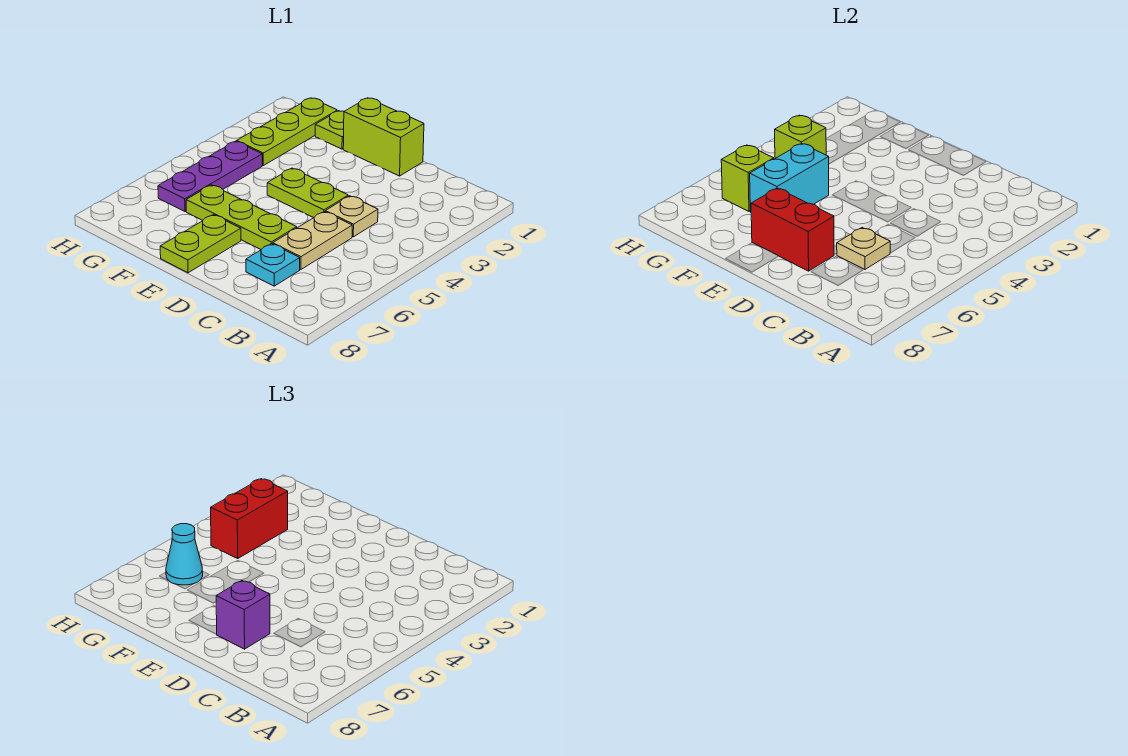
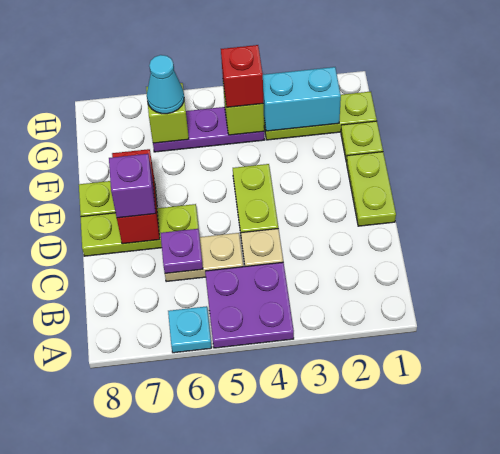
none -> purple plate A4:B5 level 1
tan plate C6 level 2 -> purple plate C6 level 2
cyan plate C7 level 1 -> cyan plate A6 level 1
lime brick D1:E1 level 1 -> lime plate D1:E1 level 1
lime plate D6:F6 level 1 -> lime plate D6:D8 level 1
cyan brick F5:F6 level 2 -> cyan brick G2:G3 level 2
red brick G3:G4 level 3 -> red brick G4 level 3

